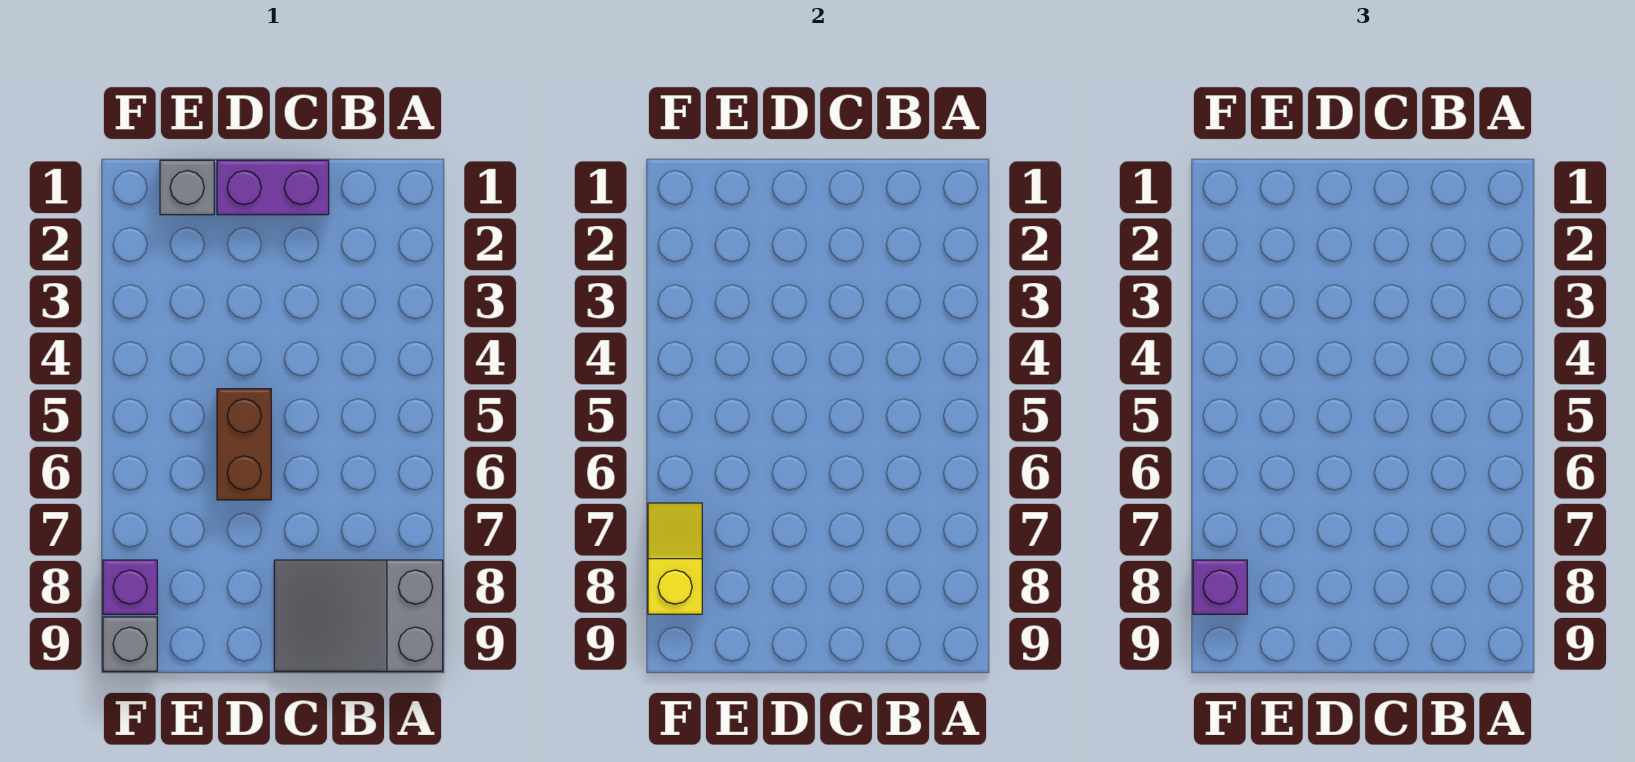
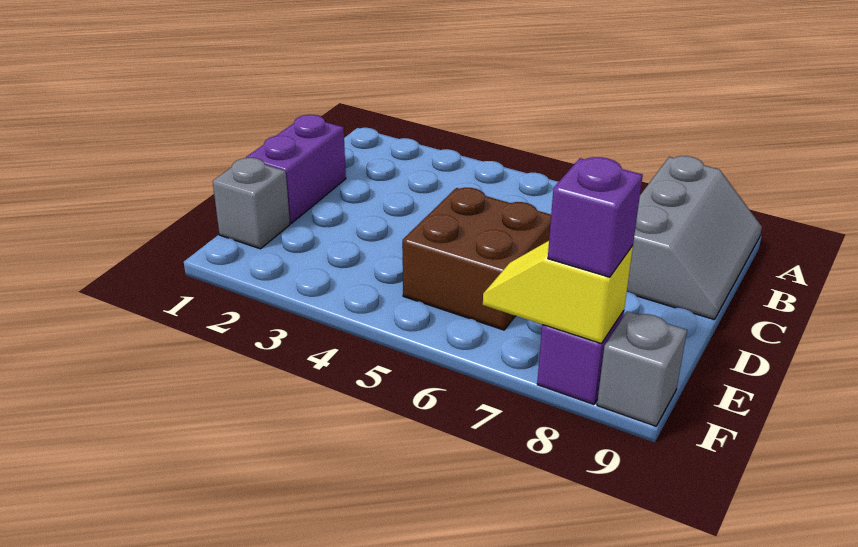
grey slope A8:C9 level 1 top A -> grey slope A8:C9 level 1 top 8
brown brick D5:D6 level 1 -> brown brick D5:E6 level 1

